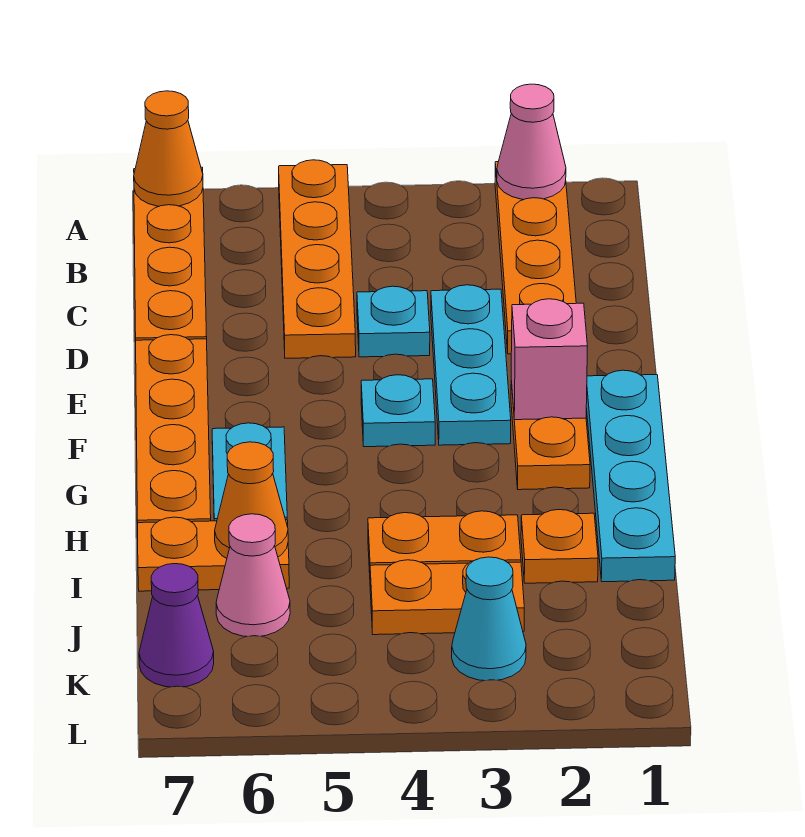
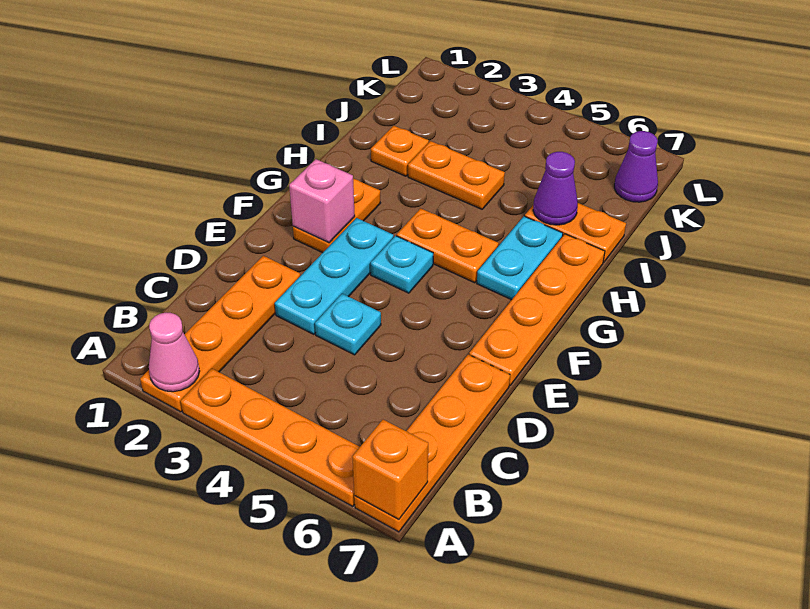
orange plate A5:D5 level 1 -> orange plate A3:A6 level 1
orange cone A7 level 2 -> orange brick A7 level 2
cyan plate F1:I1 level 1 -> none
orange cone I6 level 2 -> purple cone I6 level 2
orange plate J3:J4 level 1 -> orange plate G4:G5 level 1
pink cone J6 level 1 -> none
cyan cone K3 level 1 -> none

